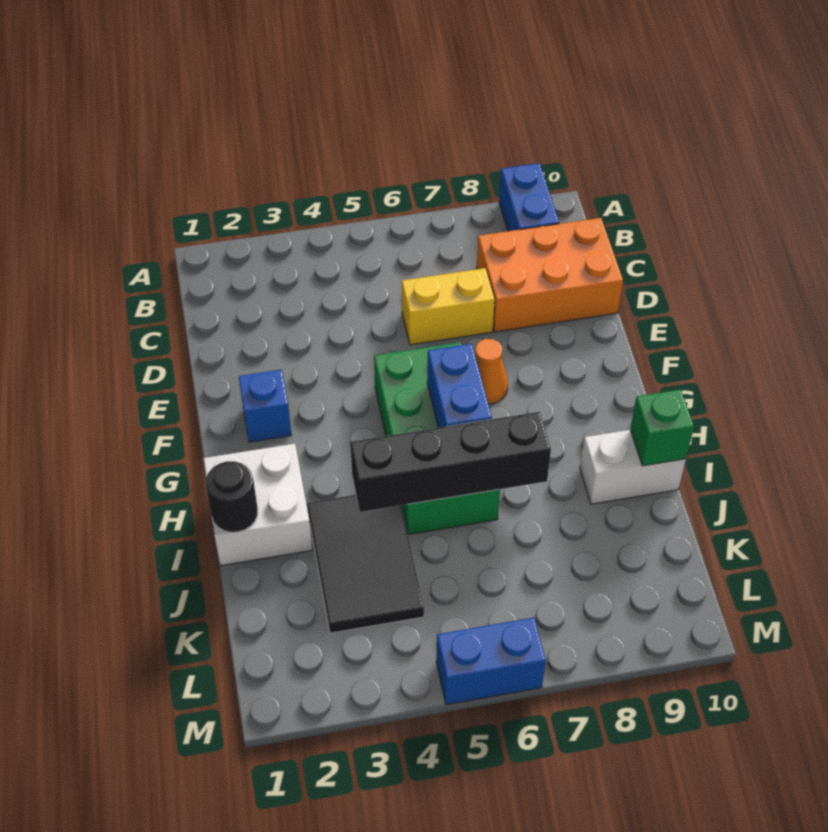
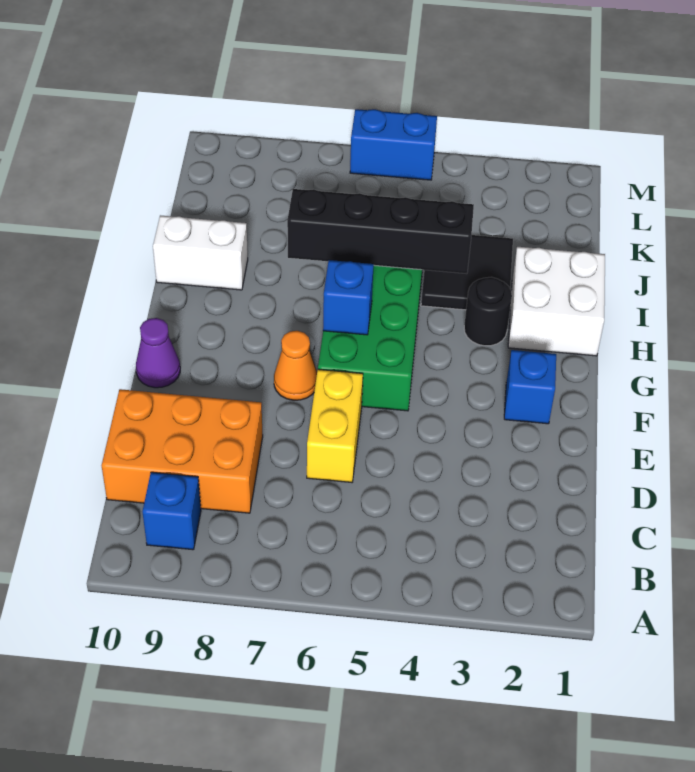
blue brick A9:B9 level 1 -> blue brick B9 level 1
yellow brick D6:D7 level 1 -> yellow brick D6:E6 level 1
none -> purple cone F10 level 1
blue brick G6:H6 level 2 -> blue brick G6 level 2
black round brick I1 level 2 -> black round brick H3 level 1
black tile I3:K4 level 1 -> black tile I3:J4 level 1
green brick I10 level 2 -> none

